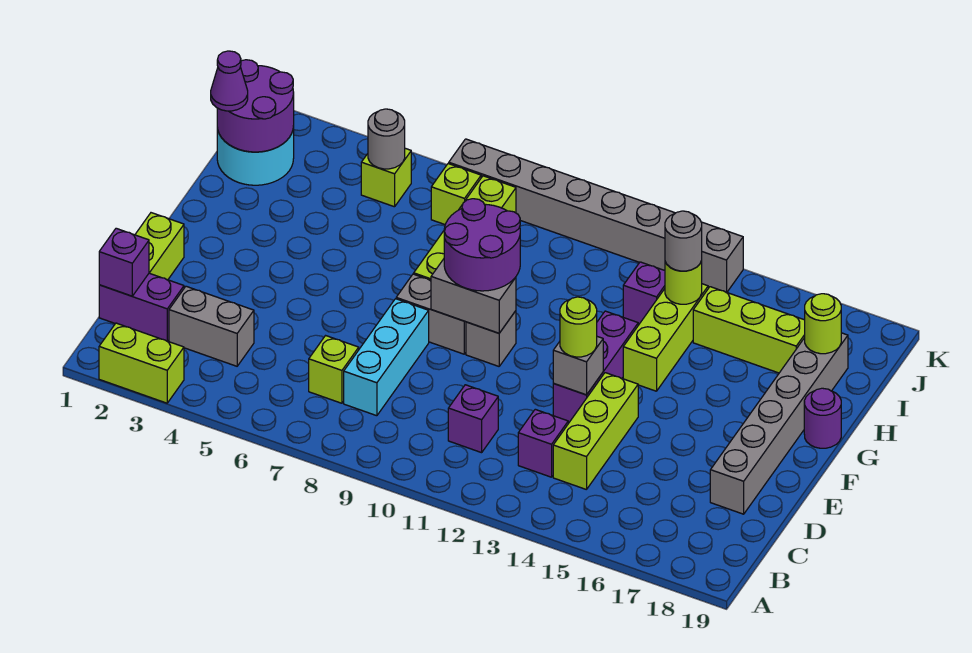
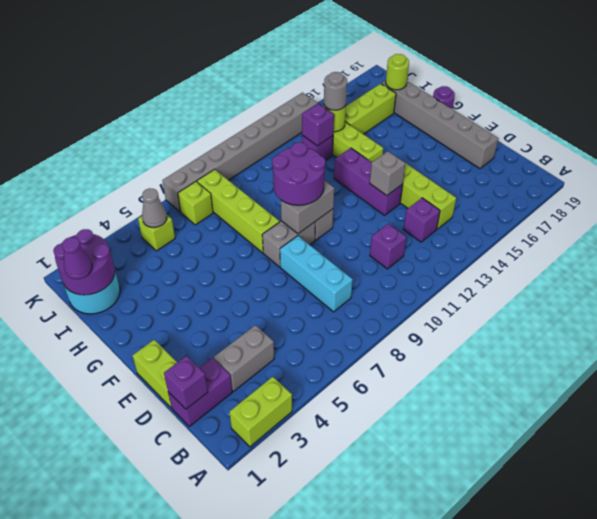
lime brick C7 level 1 -> none
lime round brick E13 level 3 -> none
none -> purple brick I13 level 2
grey round brick J5 level 2 -> grey cone J5 level 2

